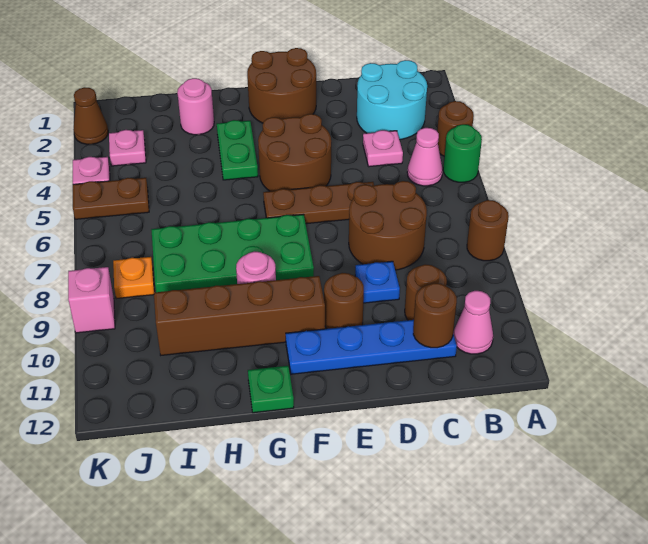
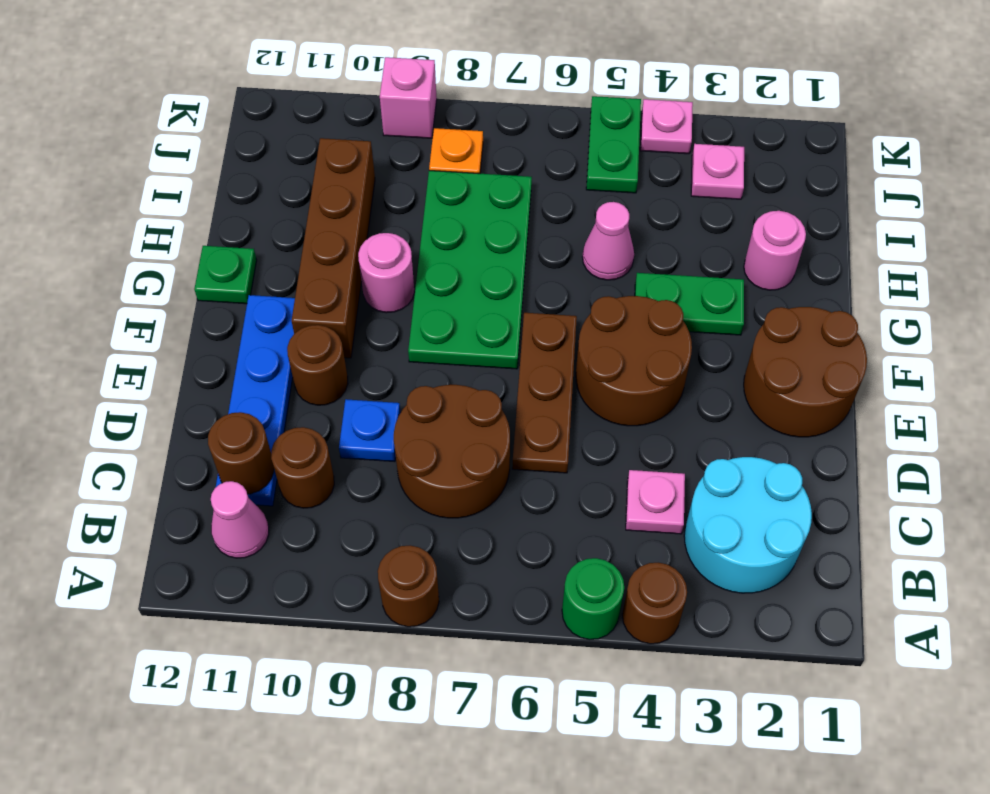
pink cone B5 level 1 -> pink cone H5 level 1
brown plate J5:K5 level 1 -> green plate J5:K5 level 1
brown cone K2 level 1 -> none

